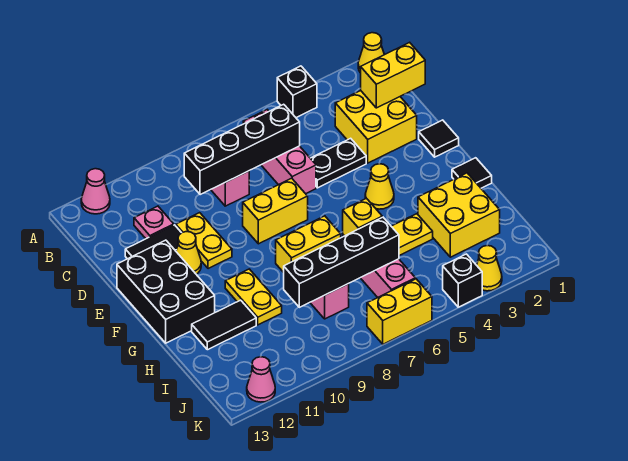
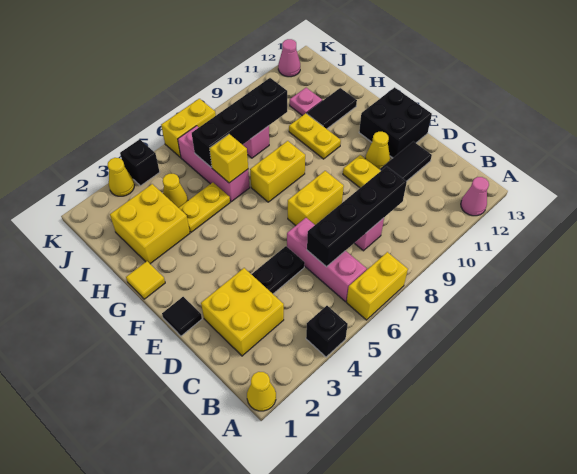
yellow brick C1:C2 level 2 -> yellow brick A6:A7 level 1
pink plate C11 level 1 -> pink plate I11 level 1
black brick E12:G13 level 1 -> black brick E12:F13 level 1
yellow cone F4 level 1 -> yellow cone I4 level 1
black tile G1 level 1 -> yellow tile G1 level 1

